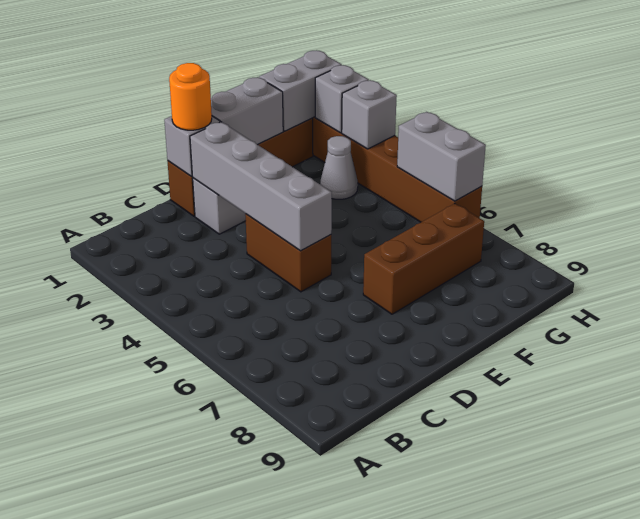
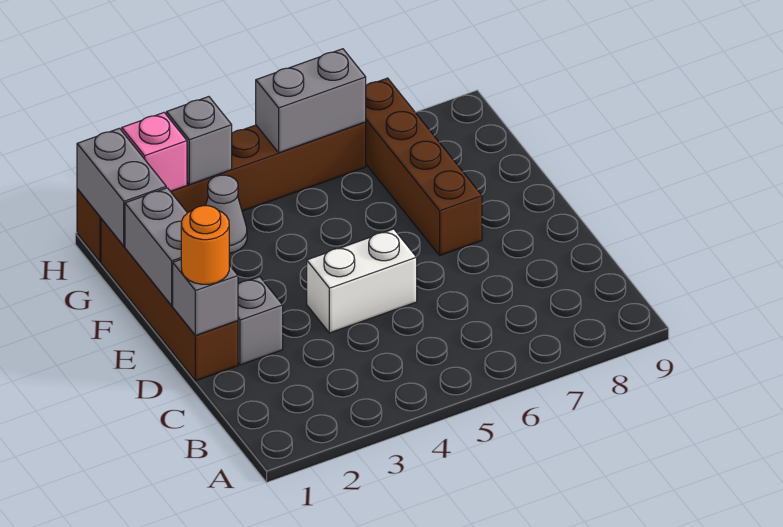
grey brick D2:D5 level 2 -> none
brown brick D4:D5 level 1 -> white brick D4:D5 level 1
brown brick E7:G7 level 1 -> brown brick E7:H7 level 1
grey brick H2 level 2 -> pink brick H2 level 2

